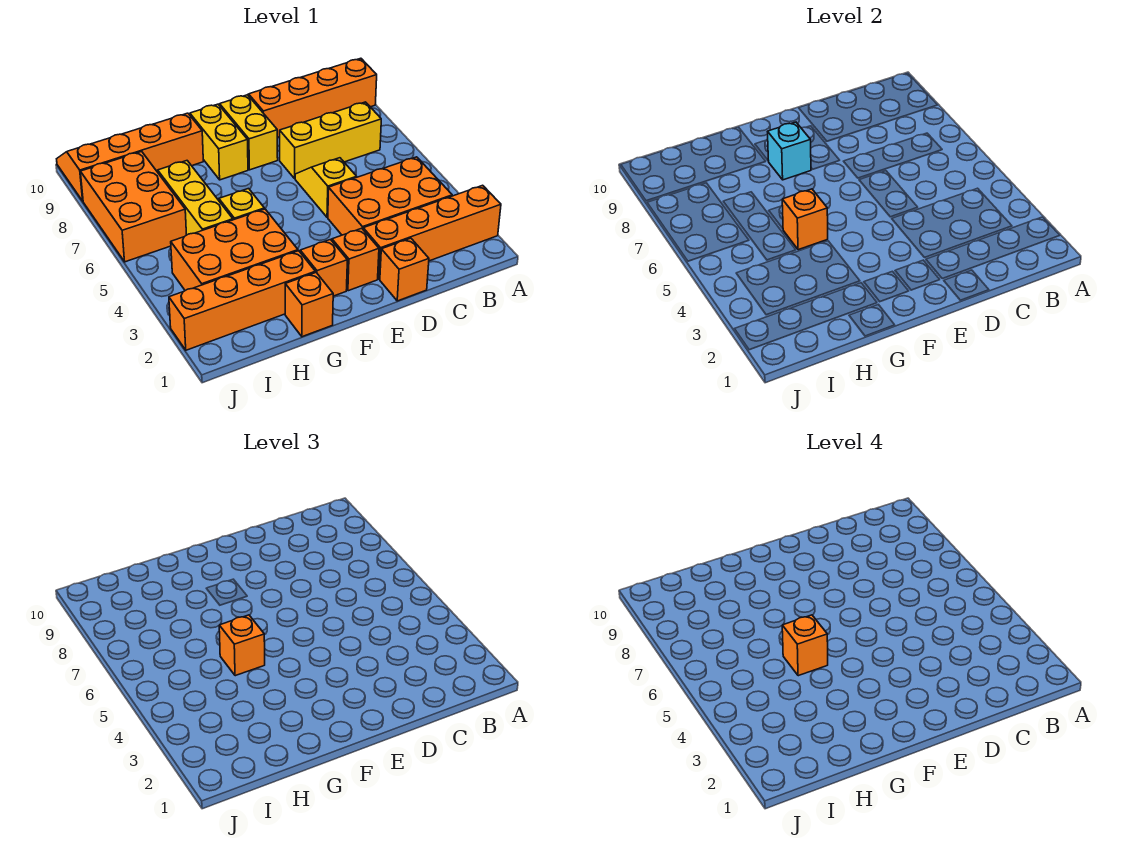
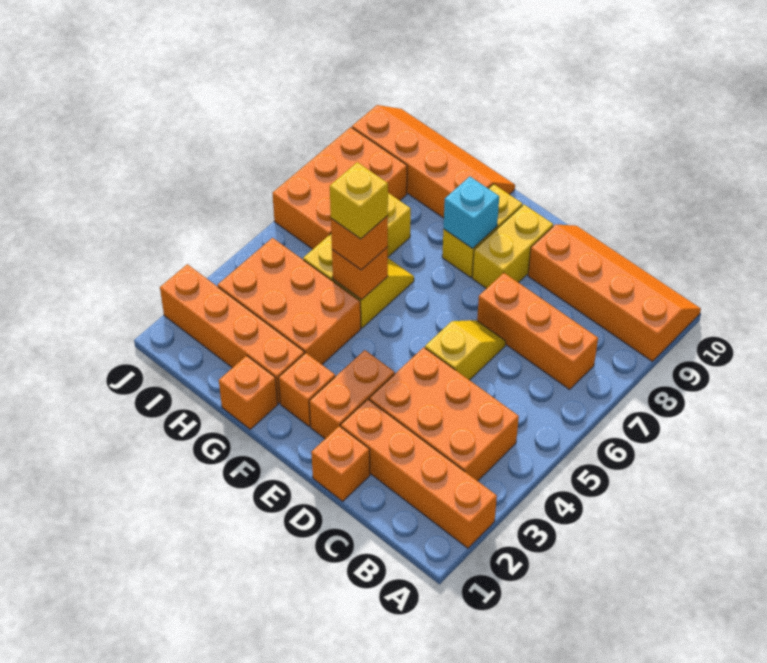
yellow brick B7:D7 level 1 -> orange brick B7:D7 level 1
orange brick E2 level 1 -> orange brick E2:E3 level 1
orange brick G5 level 4 -> yellow brick G5 level 4

